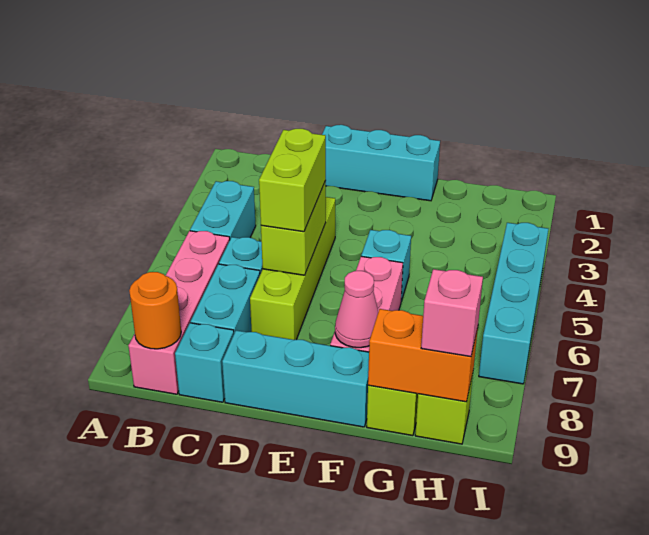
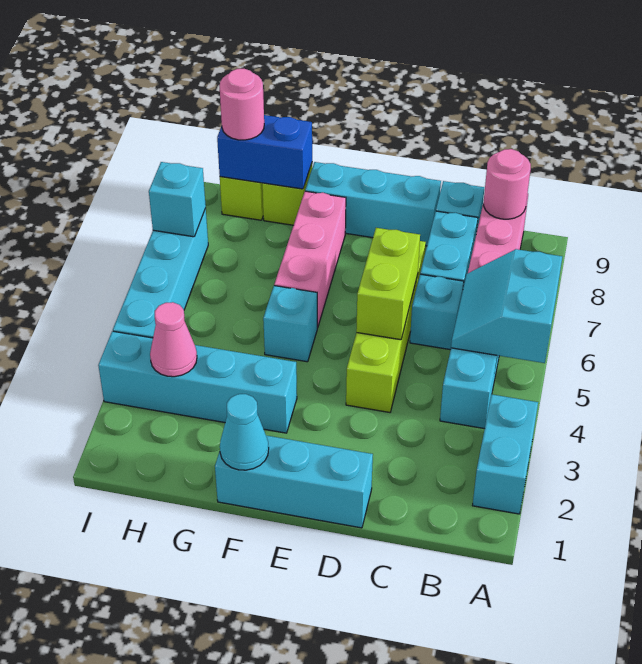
none -> cyan brick A2:A3 level 1
none -> cyan slope A5:B6 level 2 top A
orange round brick B9 level 2 -> pink round brick B9 level 2
lime brick D5:D6 level 3 -> none
none -> cyan cone F1 level 2
none -> cyan brick F3:I3 level 1
pink cone F8 level 2 -> pink cone H3 level 2
orange brick G9:H9 level 2 -> blue brick G9:H9 level 2
pink brick H9 level 3 -> pink round brick H9 level 3
none -> cyan brick I7 level 2

